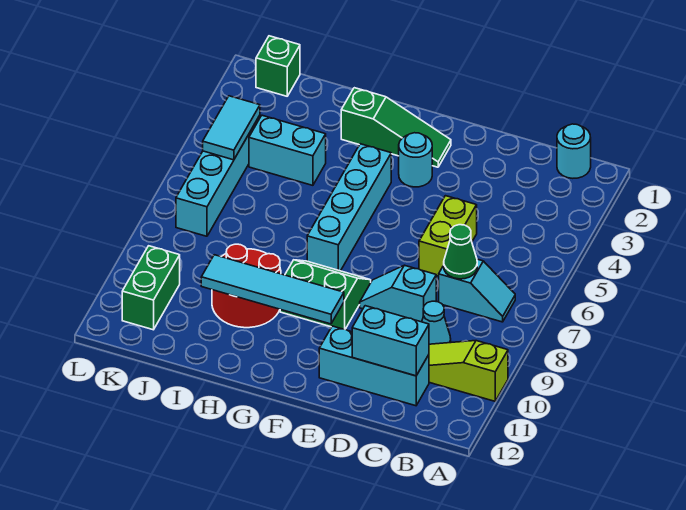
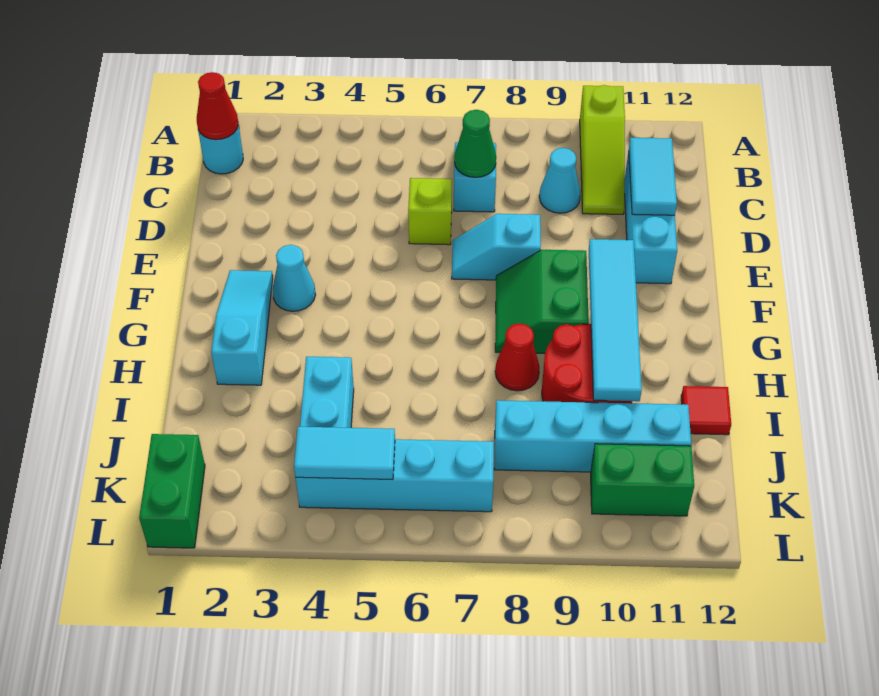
none -> red cone B1 level 2
cyan brick C11:D11 level 2 -> cyan tile C11:D11 level 2
lime brick D5:D6 level 1 -> lime brick D6 level 1
cyan slope D8:E8 level 1 top D -> cyan slope E7:E8 level 1 top 8
green slope F2:H2 level 1 top H -> cyan slope F2:H2 level 1 top H
cyan round brick F3 level 1 -> cyan cone F3 level 1
cyan brick G4:G7 level 1 -> cyan brick J8:J11 level 1
none -> red cone H8 level 1
none -> red tile I12 level 1
green brick K1 level 1 -> green brick K1:L1 level 1

